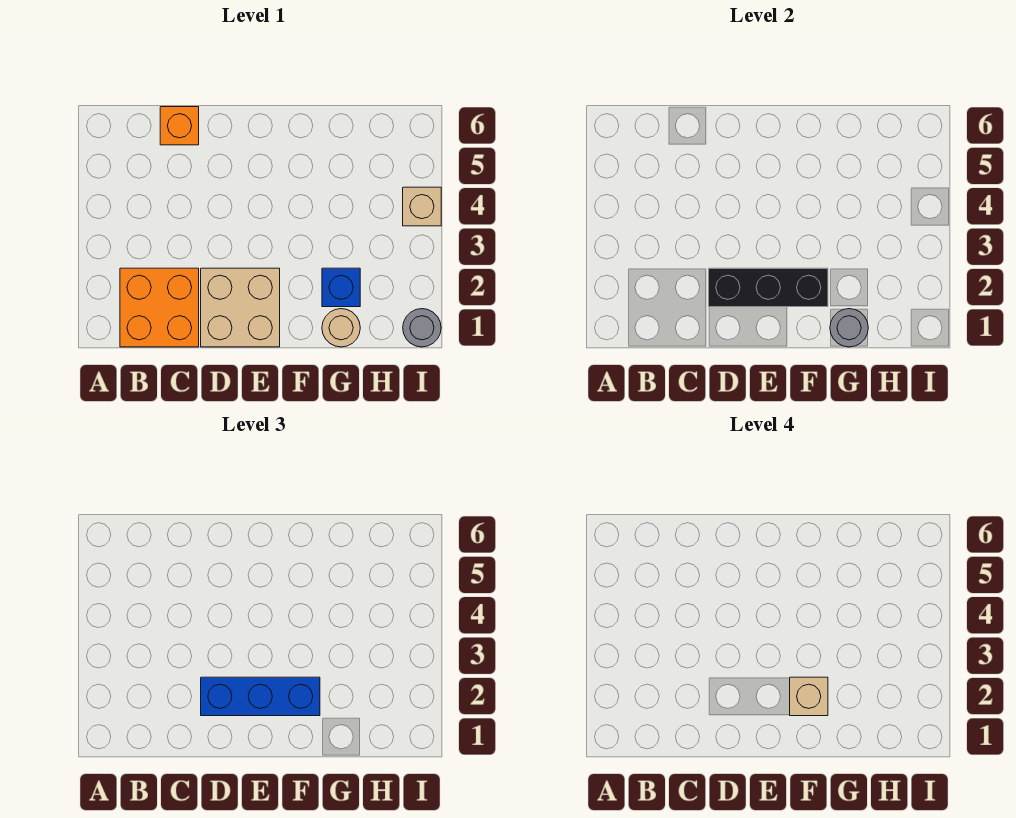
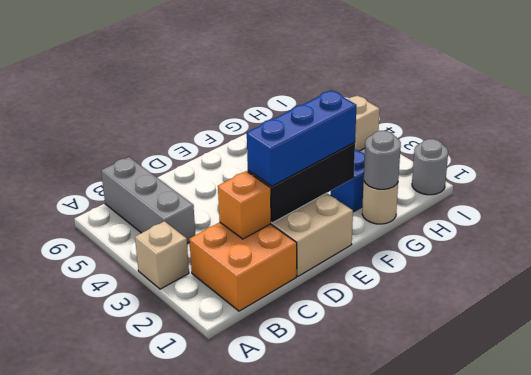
none -> grey brick B4:B6 level 1
orange brick C6 level 1 -> orange brick C2 level 2
tan brick F2 level 4 -> tan brick A3 level 1

